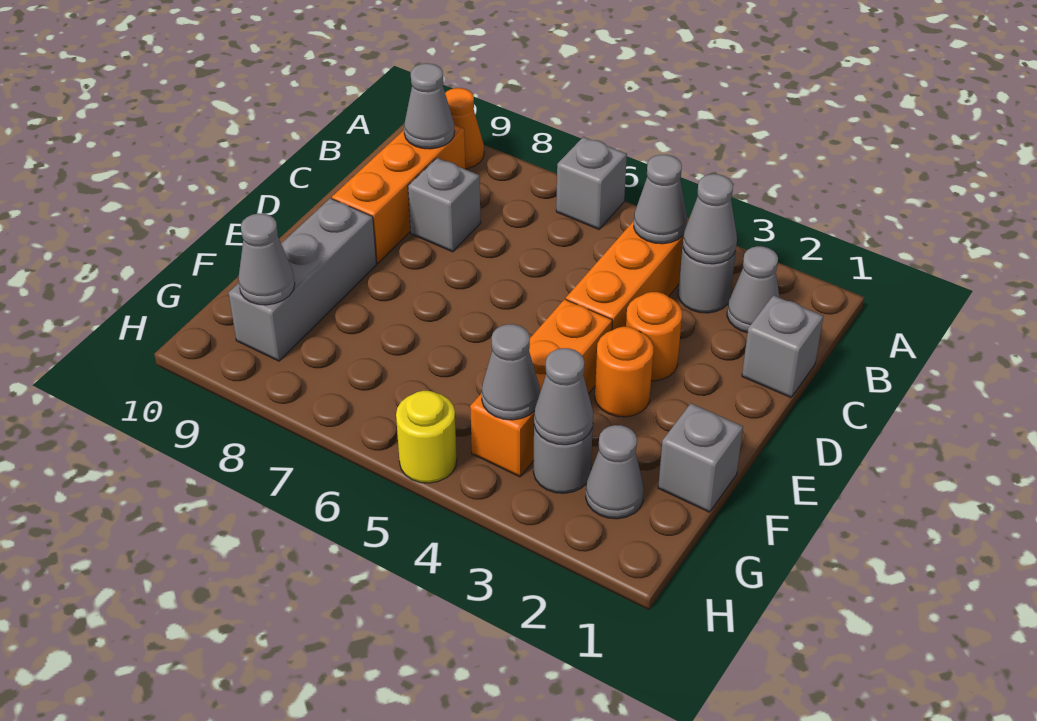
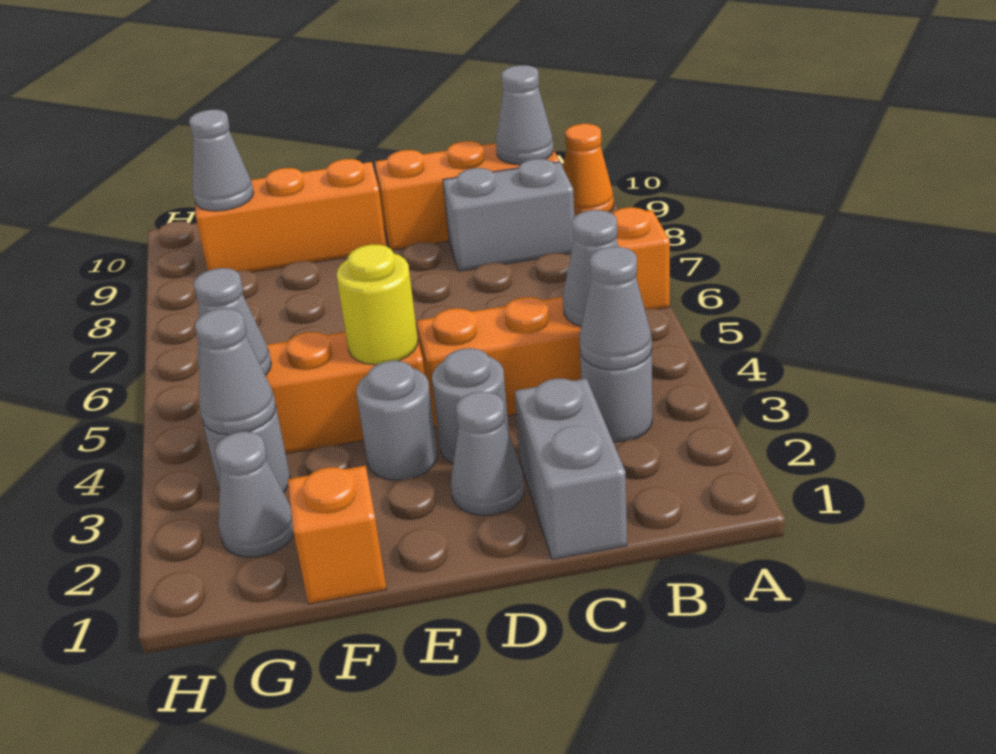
grey brick A6 level 1 -> orange brick A6 level 1
grey cone B2 level 1 -> grey cone D2 level 1
grey brick C1 level 1 -> grey brick C1:C2 level 1
grey brick C8 level 1 -> grey brick B8:C8 level 1
orange round brick D3 level 1 -> grey round brick D3 level 1
orange round brick E3 level 1 -> grey round brick E3 level 1
grey brick E9:G9 level 1 -> orange brick E9:G9 level 1
grey brick F1 level 1 -> orange brick F1 level 1
yellow round brick H5 level 1 -> yellow round brick E4 level 2

